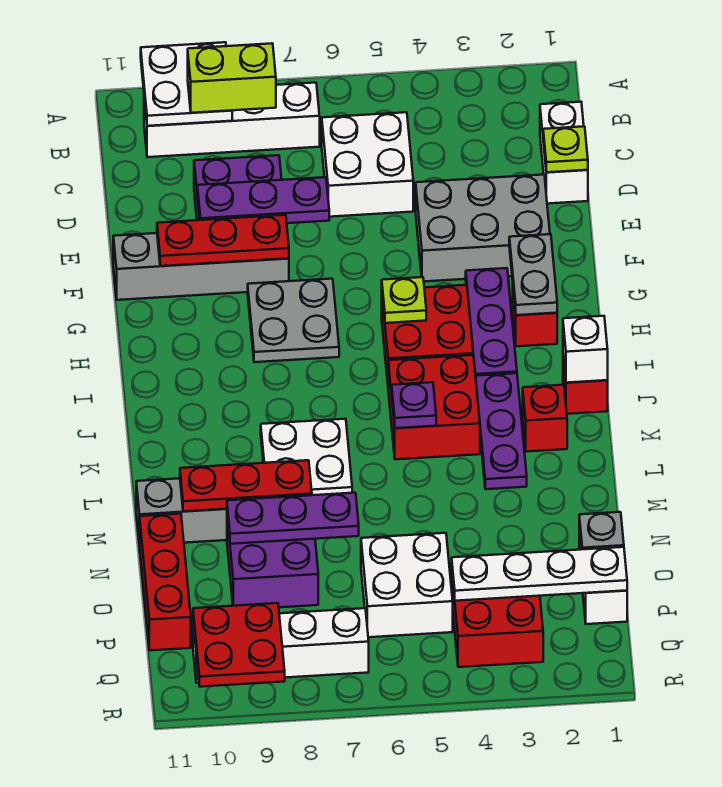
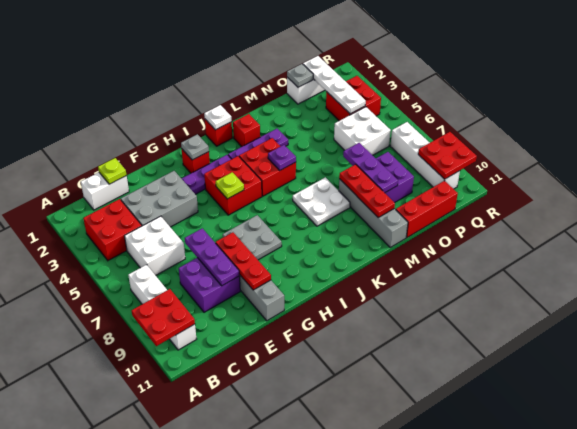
white plate A9:B10 level 2 -> red plate A9:B10 level 2
none -> red brick B3:C4 level 1
lime brick B8:B9 level 3 -> none
grey brick E2:F4 level 1 -> grey brick D3:F4 level 1
grey plate G2:H2 level 2 -> grey plate H2 level 2
white brick J1 level 2 -> white plate J1 level 2

